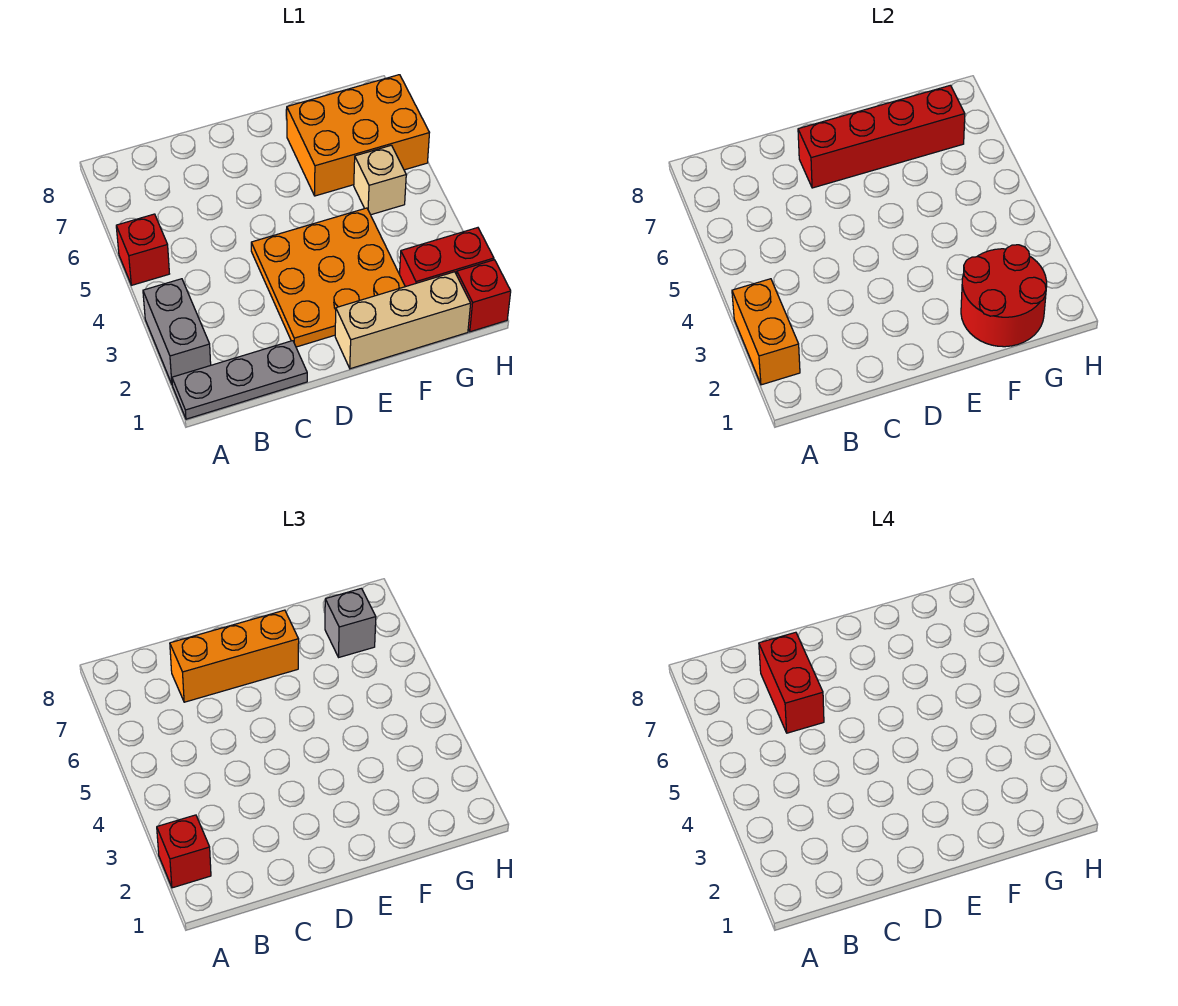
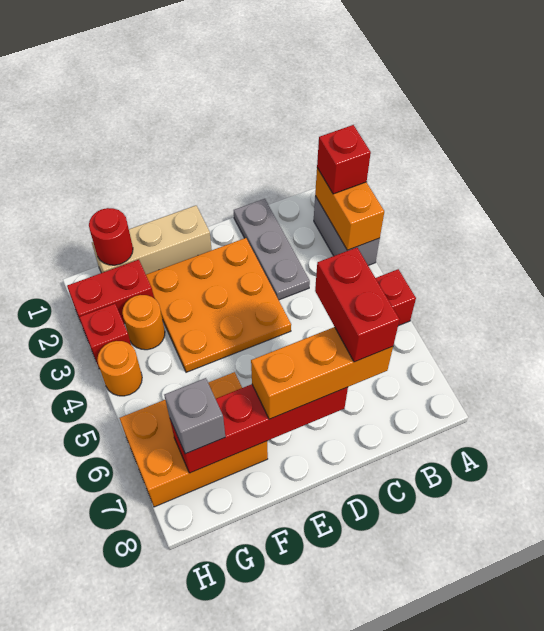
grey plate A1:C1 level 1 -> grey plate C1:C3 level 1
red round brick F1:G2 level 2 -> red round brick G1 level 2
none -> orange round brick G3 level 1
tan brick G5 level 1 -> none
red brick H1 level 1 -> red brick H3 level 1
none -> orange round brick H4 level 1

